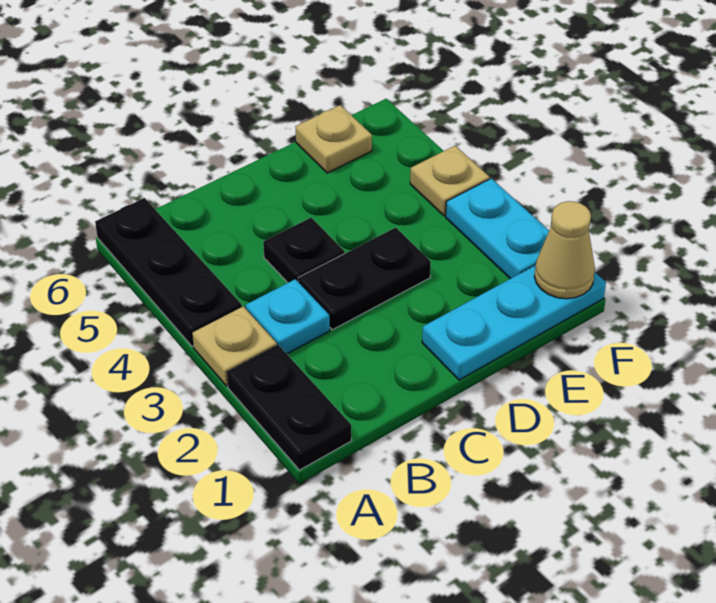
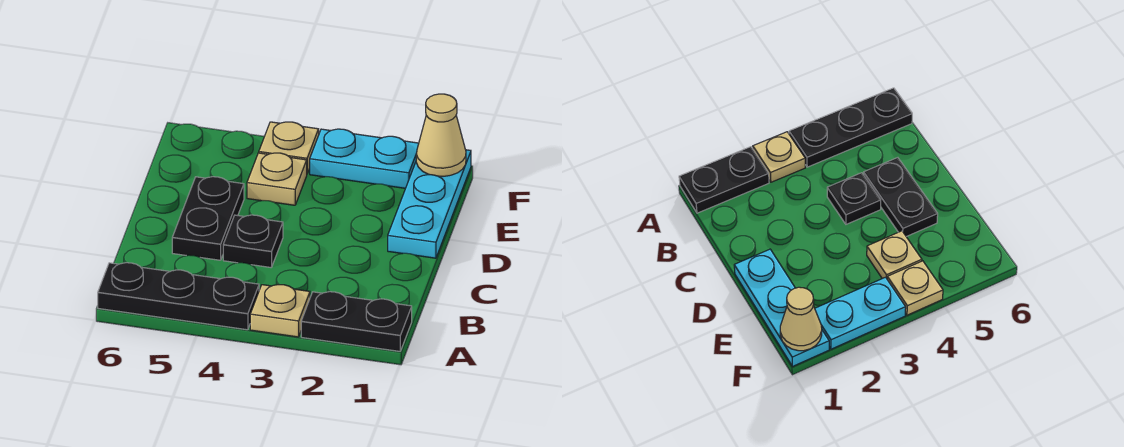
cyan plate B3 level 1 -> none
black plate C3:D3 level 1 -> black plate C5:D5 level 1
tan plate E6 level 1 -> tan plate E4 level 1

